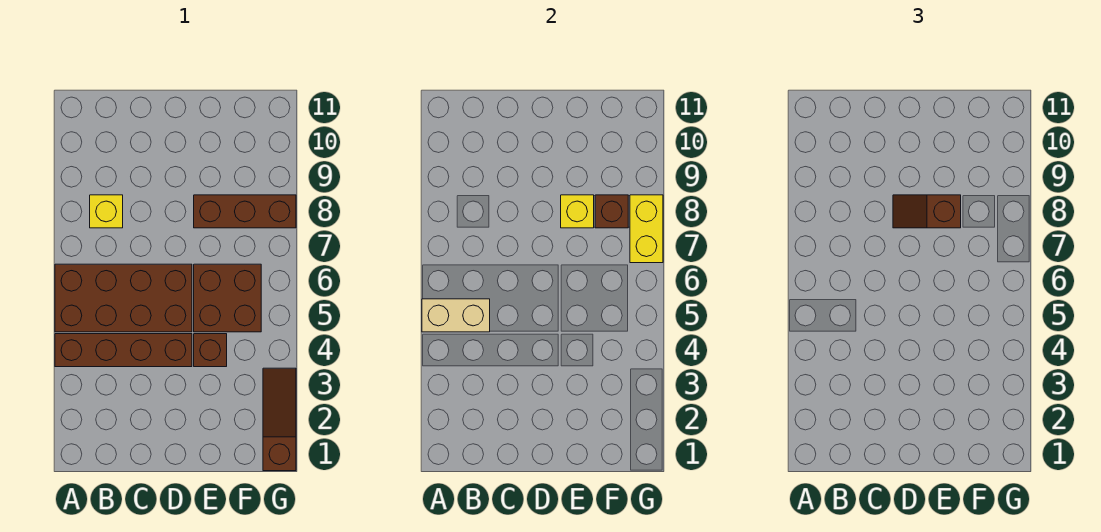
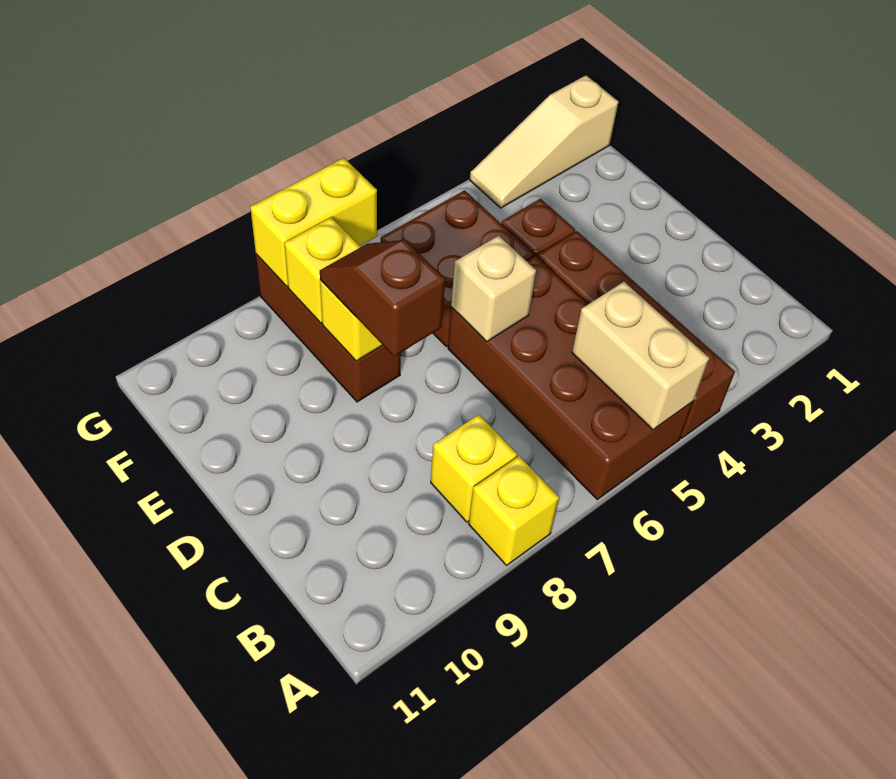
none -> yellow brick A8 level 1
none -> tan brick D6 level 2
brown slope D8:E8 level 3 top E -> brown slope D8:E8 level 3 top D
brown brick F8 level 2 -> yellow brick F8 level 2
brown slope G1:G3 level 1 top 1 -> tan slope G1:G3 level 1 top 1

